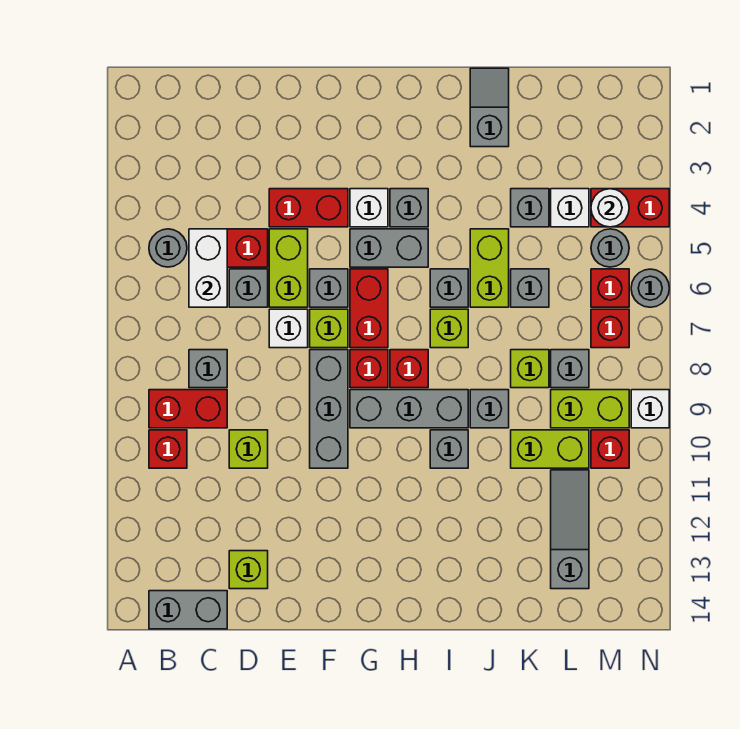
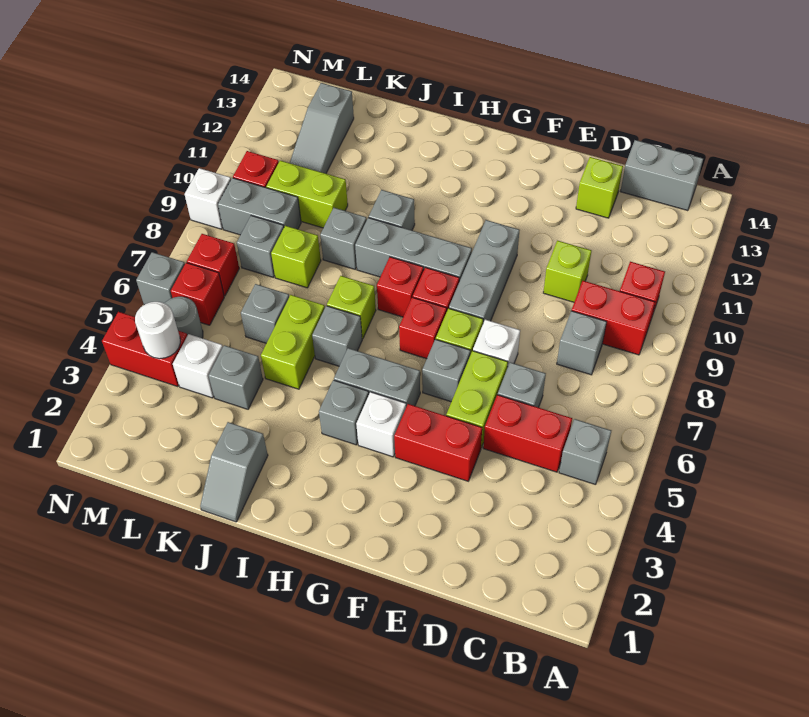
grey round brick B5 level 1 -> grey brick B5 level 1
white brick C5:C6 level 2 -> none
red brick G6:G7 level 1 -> red brick G7 level 1
lime brick L9:M9 level 1 -> grey brick L9:M9 level 1
grey round brick N6 level 1 -> grey brick N6 level 1

